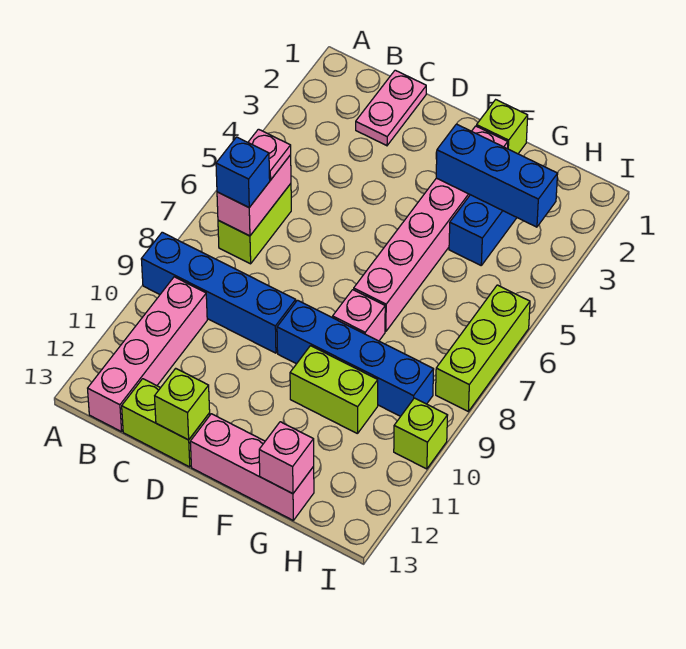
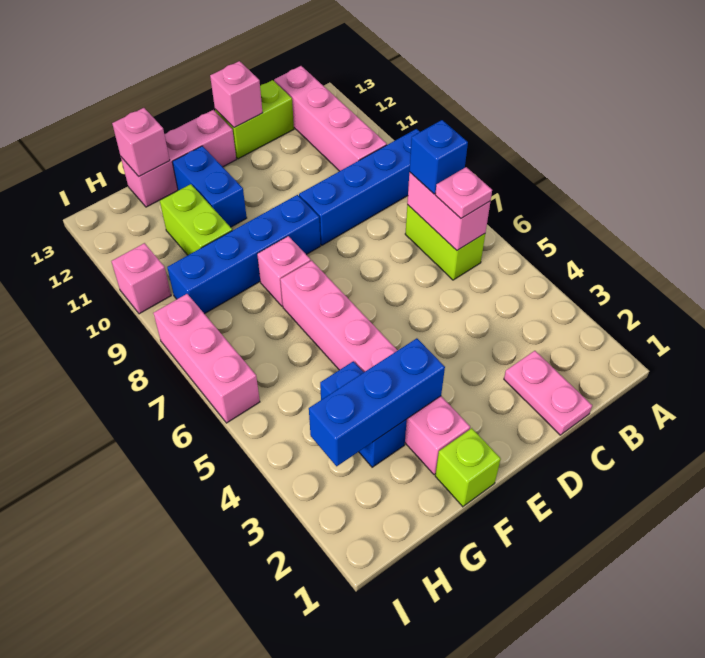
lime brick D13 level 2 -> pink brick D13 level 2
lime brick F10:G10 level 1 -> lime brick G10:G11 level 1
none -> blue brick F11:F12 level 1
lime brick I6:I8 level 1 -> pink brick I6:I8 level 1
lime brick I10 level 1 -> pink brick I10 level 1

